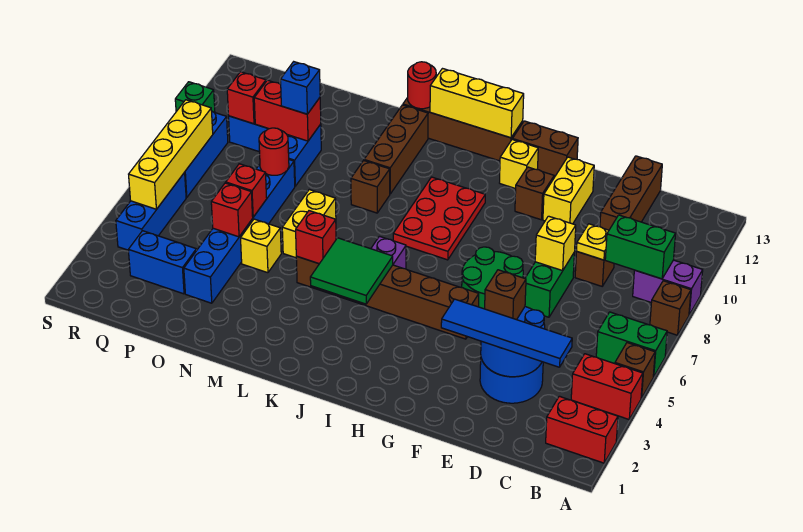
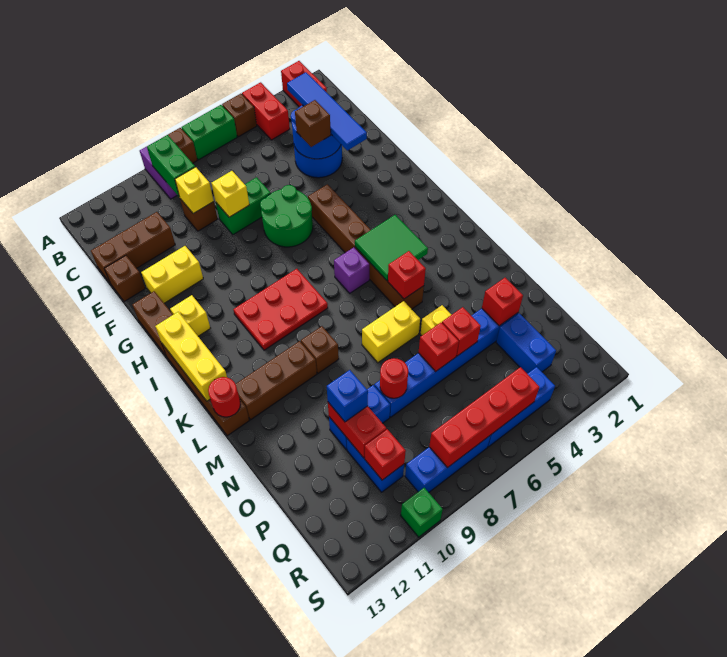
green brick A6:B6 level 1 -> green brick A6:A7 level 1
yellow plate D9 level 2 -> yellow brick D9 level 2
brown brick G11 level 1 -> brown brick E13 level 1
none -> red brick O3 level 2
yellow brick R5:R8 level 2 -> red brick R5:R8 level 2

